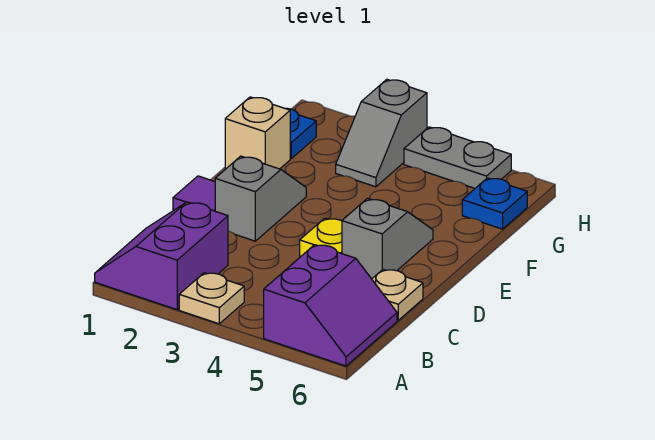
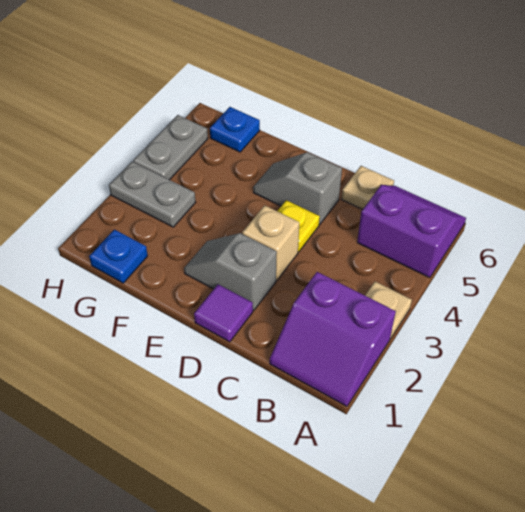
tan brick F1 level 1 -> tan brick D3 level 1
grey slope G3:H3 level 1 top H -> grey plate G3:H3 level 1

